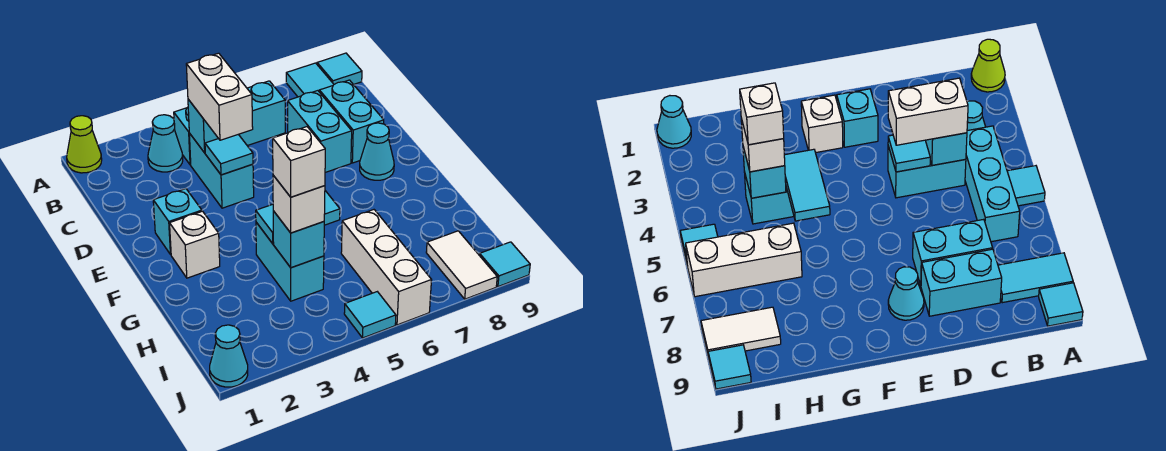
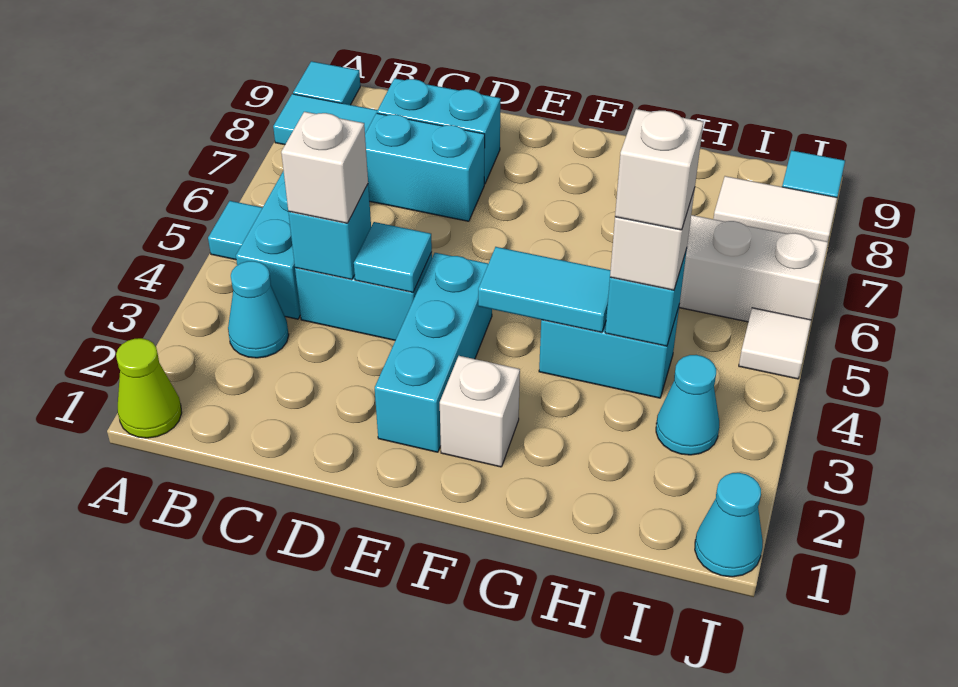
white brick C4:D4 level 3 -> white brick C4 level 3
cyan brick E2 level 1 -> cyan brick E2:E4 level 1
cyan cone E8 level 1 -> cyan cone I3 level 1
cyan tile G4:G5 level 2 -> cyan tile F4:G4 level 2
cyan tile J5 level 1 -> white tile J5 level 1

